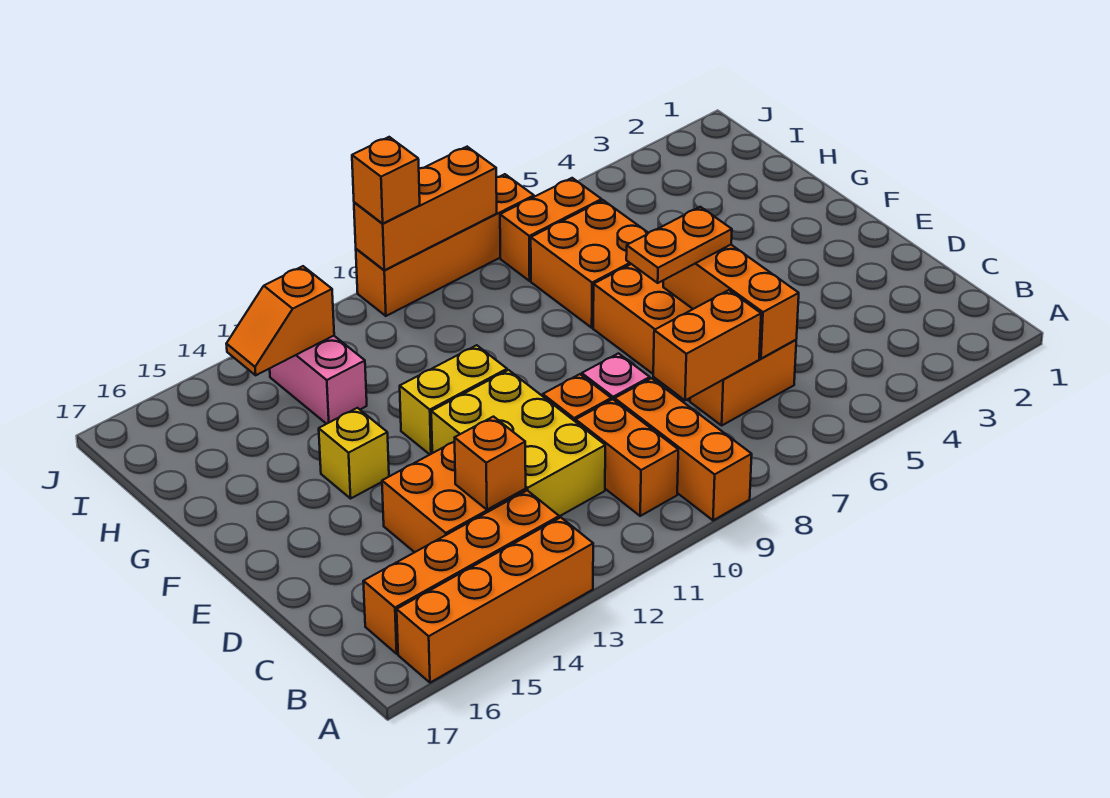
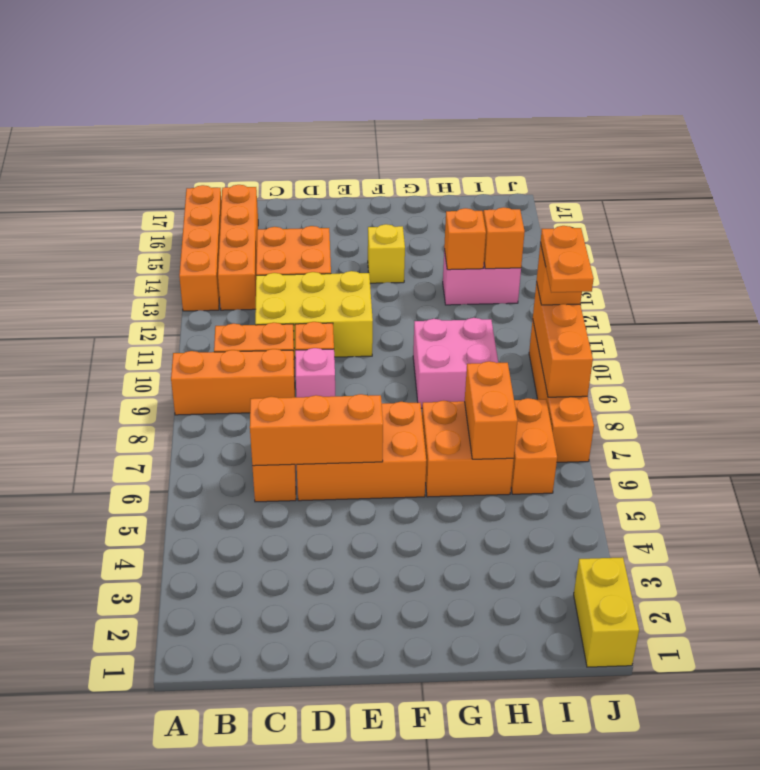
orange brick C7:C8 level 2 -> orange brick H6:H7 level 2
orange brick C13 level 2 -> orange brick H13 level 2
orange plate E6:E7 level 3 -> orange plate J9:J10 level 4
yellow brick F11:F12 level 1 -> yellow brick J1:J2 level 1
none -> pink brick G9:H10 level 1

